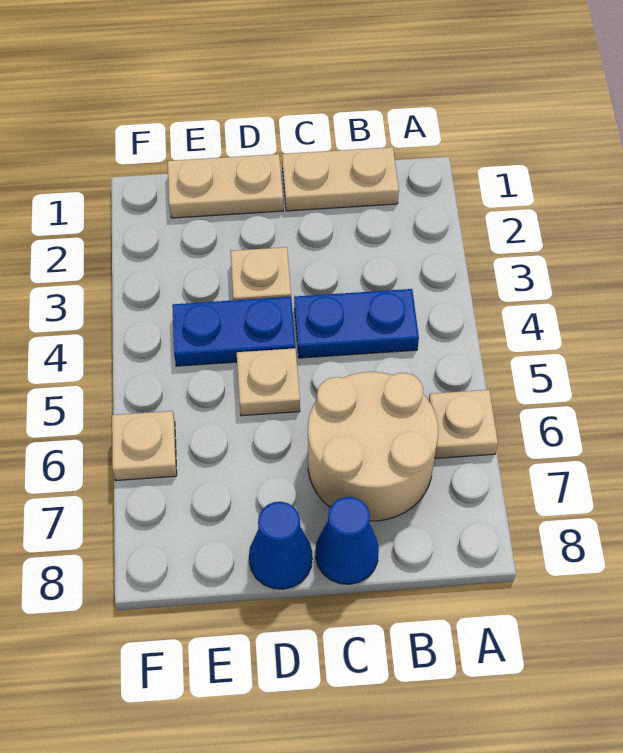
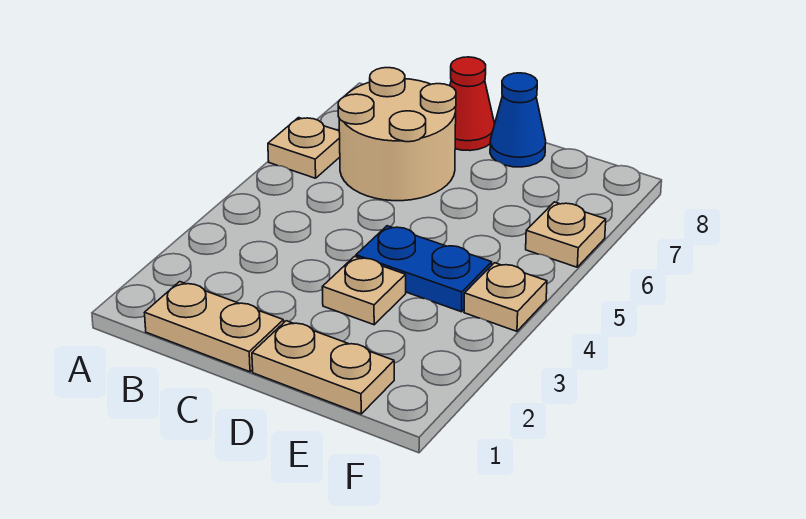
blue plate B4:C4 level 1 -> none
blue cone C8 level 1 -> red cone C8 level 1
tan plate D5 level 1 -> tan plate F4 level 1

